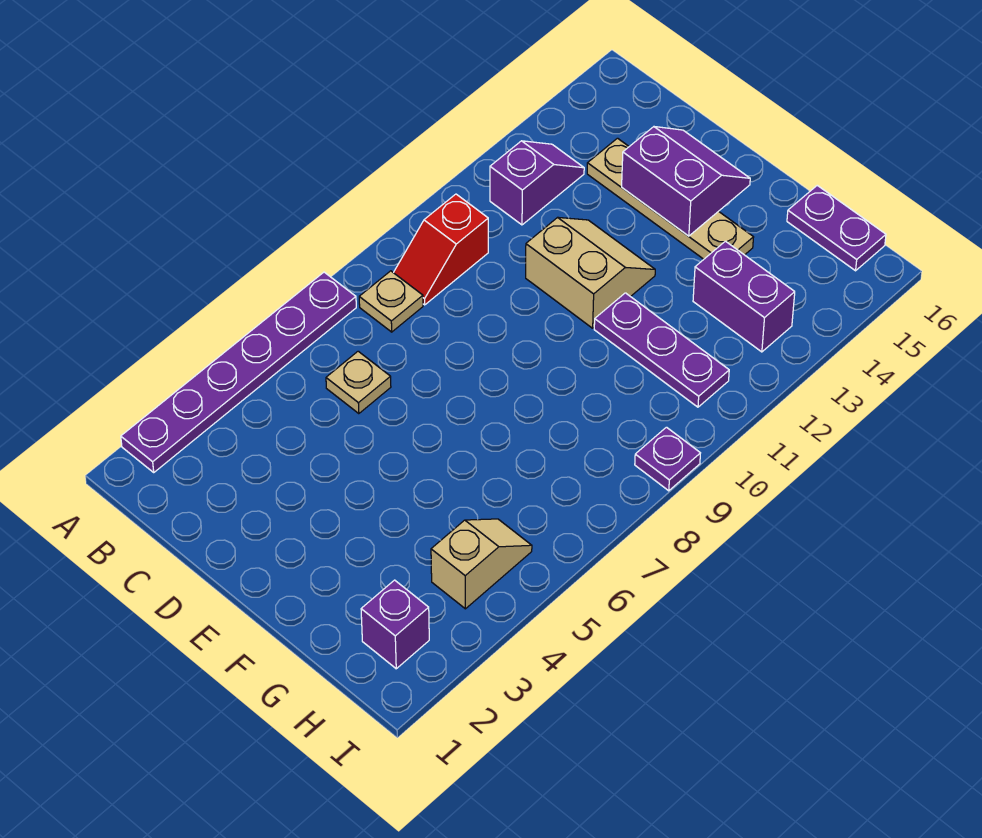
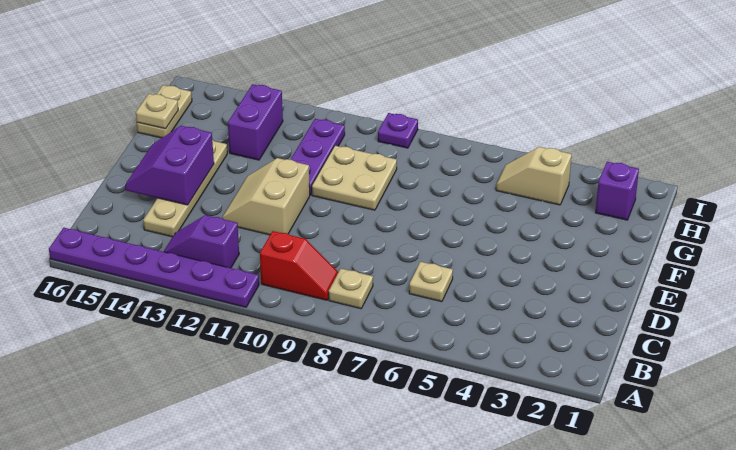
purple plate A2:A7 level 1 -> purple plate A11:A16 level 1
none -> tan plate F9:G10 level 1
purple plate G16:H16 level 1 -> tan plate G16:H16 level 1
none -> tan plate G16 level 2

